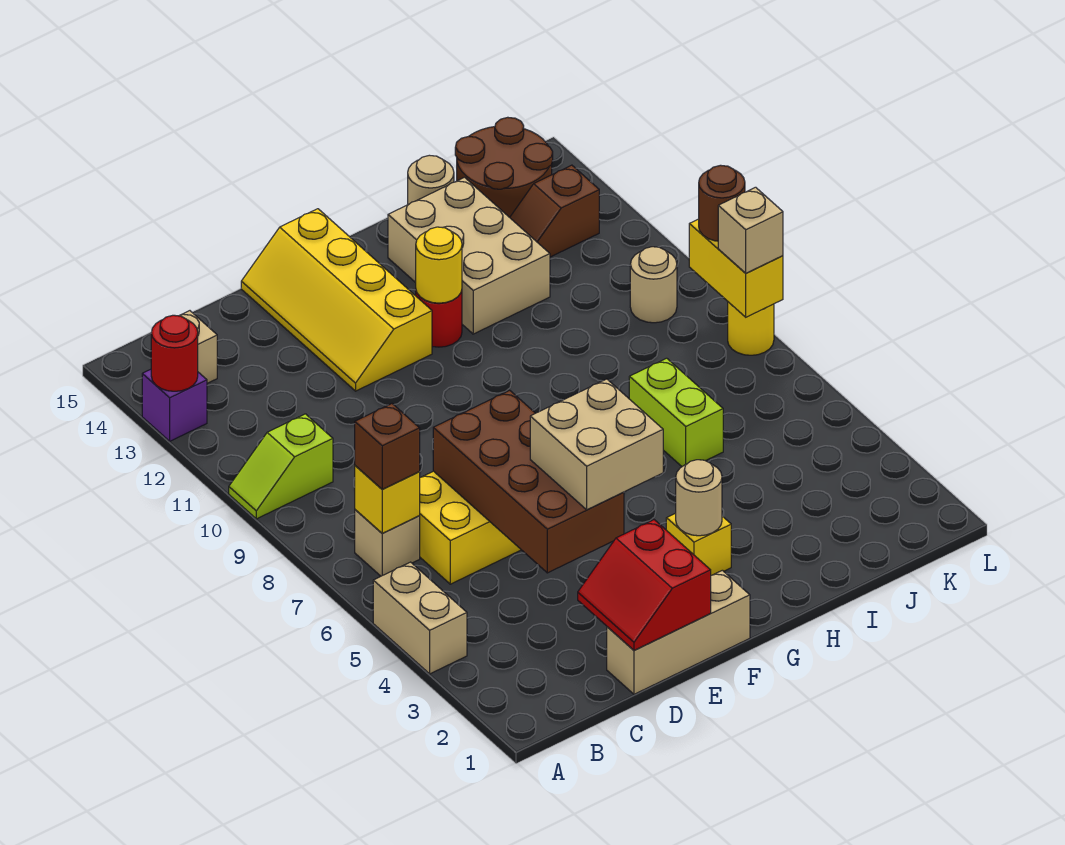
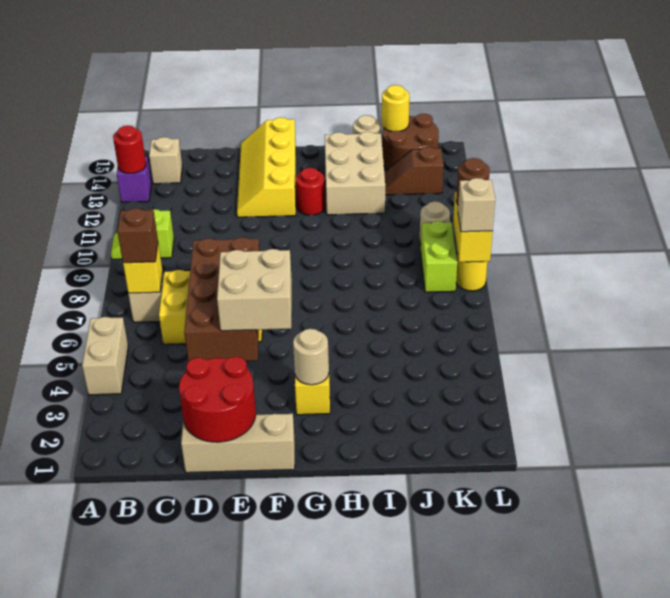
red slope D1:E2 level 2 top E -> red round brick D1:E2 level 2
yellow round brick G12 level 2 -> yellow round brick J15 level 2
lime brick I6:I7 level 1 -> lime brick K8:K9 level 1

